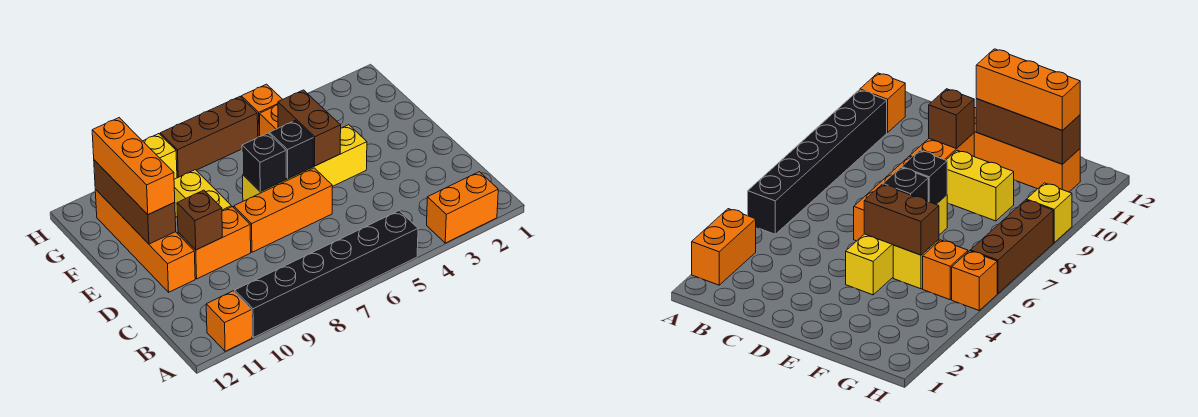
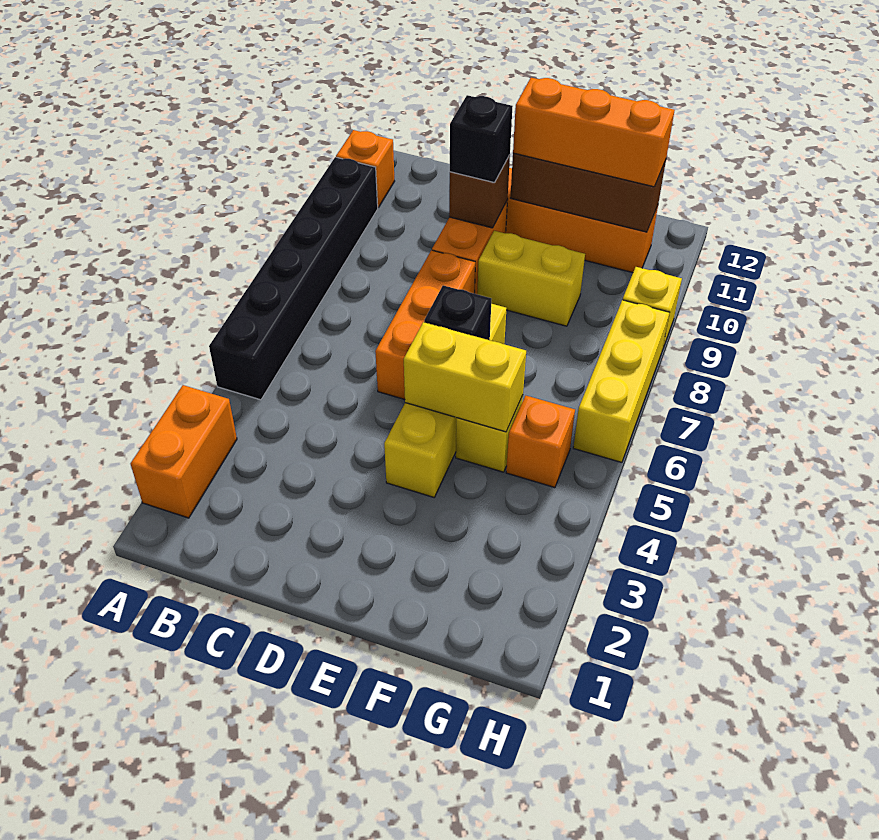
brown brick E5:F5 level 2 -> yellow brick E5:F5 level 2
black brick E7 level 2 -> black brick D10 level 3
orange brick H5 level 1 -> none
brown brick H6:H8 level 1 -> yellow brick H6:H8 level 1

